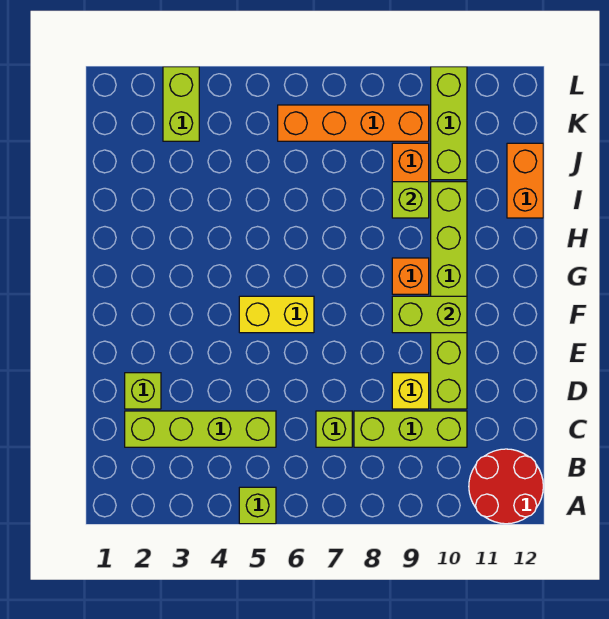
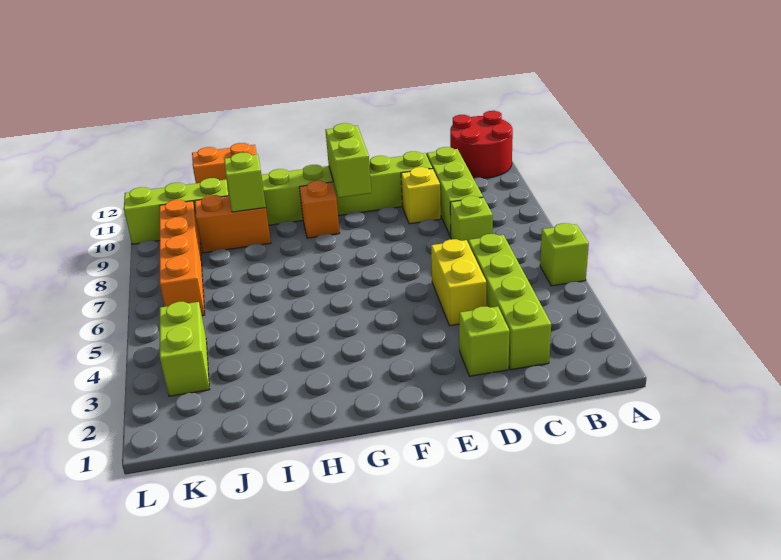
yellow brick F5:F6 level 1 -> yellow brick D4:D5 level 1
lime brick K3:L3 level 1 -> lime brick K3:K4 level 1

